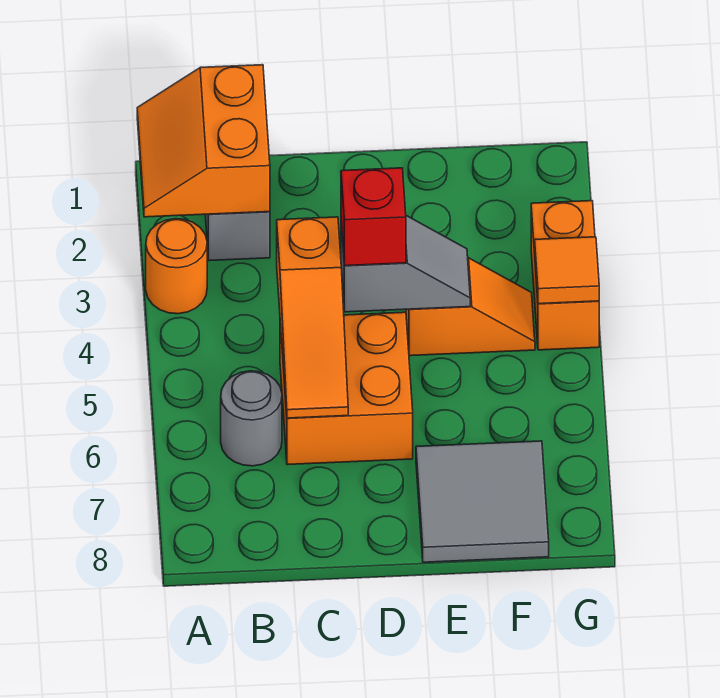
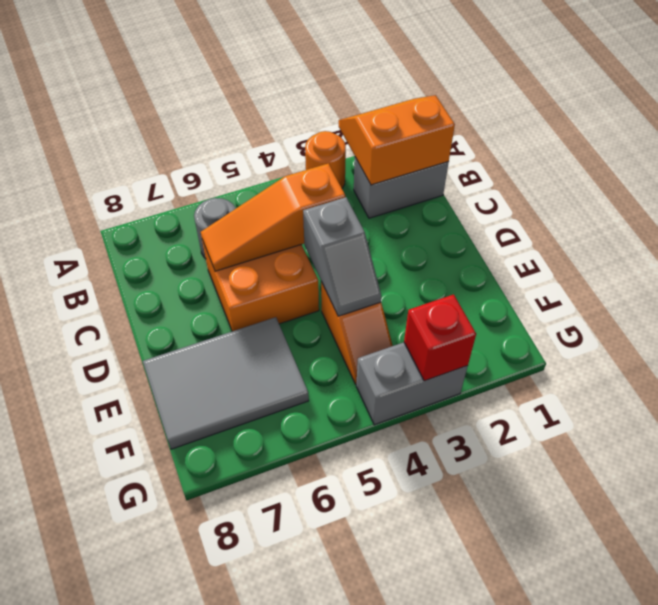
red brick D4 level 3 -> red brick G3 level 2
grey tile E7:F8 level 1 -> grey tile E6:F8 level 1
orange brick G3:G4 level 1 -> grey brick G3:G4 level 1
orange tile G4 level 2 -> none

